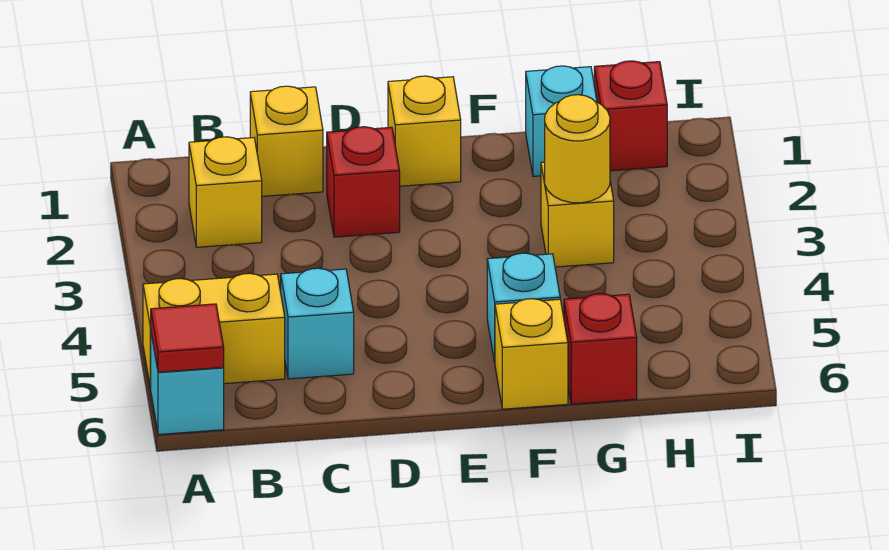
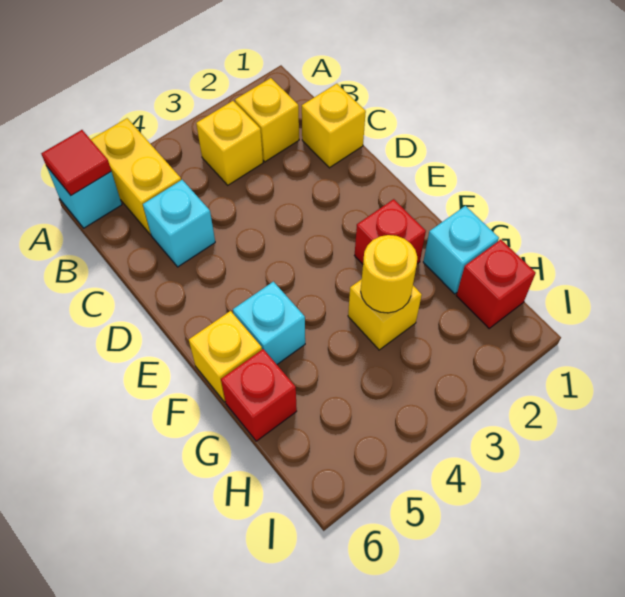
red brick D2 level 1 -> red brick F2 level 1
yellow brick E1 level 1 -> yellow brick B3 level 1

